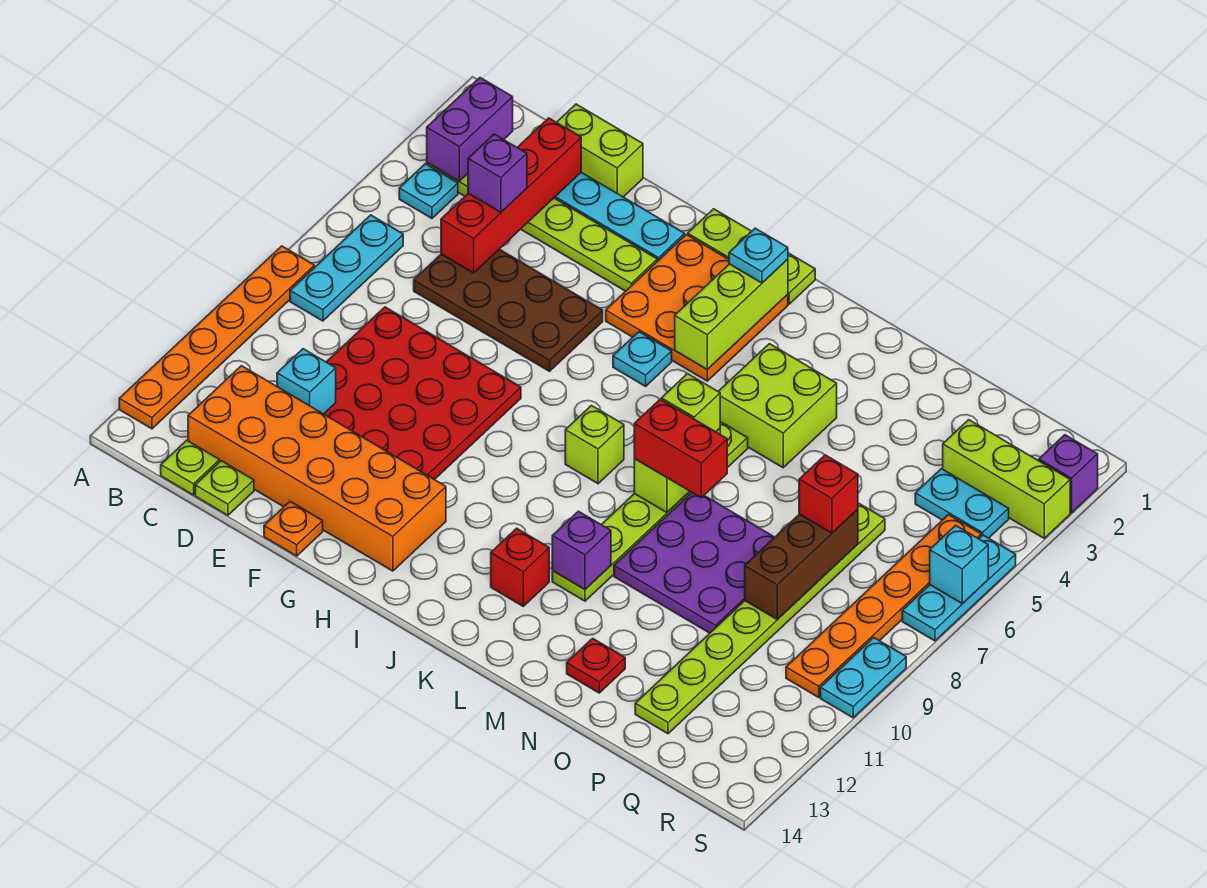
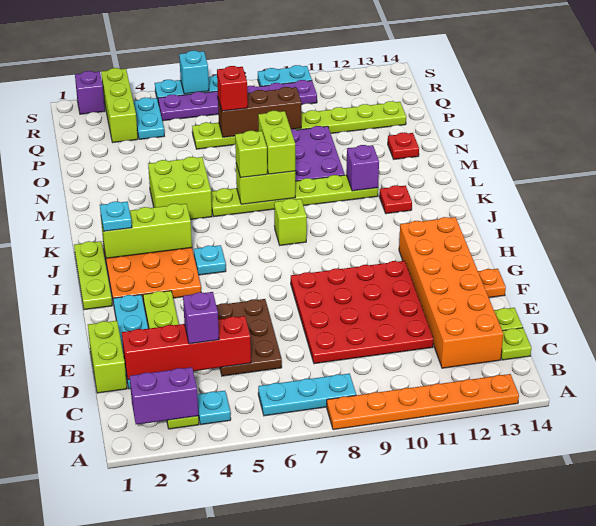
brown plate D5:G6 level 1 -> brown plate D5:F6 level 1
cyan brick D11 level 2 -> none
red brick K12 level 1 -> red plate K12 level 1
red brick L8:M8 level 3 -> lime brick L8:M8 level 3
orange plate R5:R10 level 1 -> purple plate R5:R10 level 1

